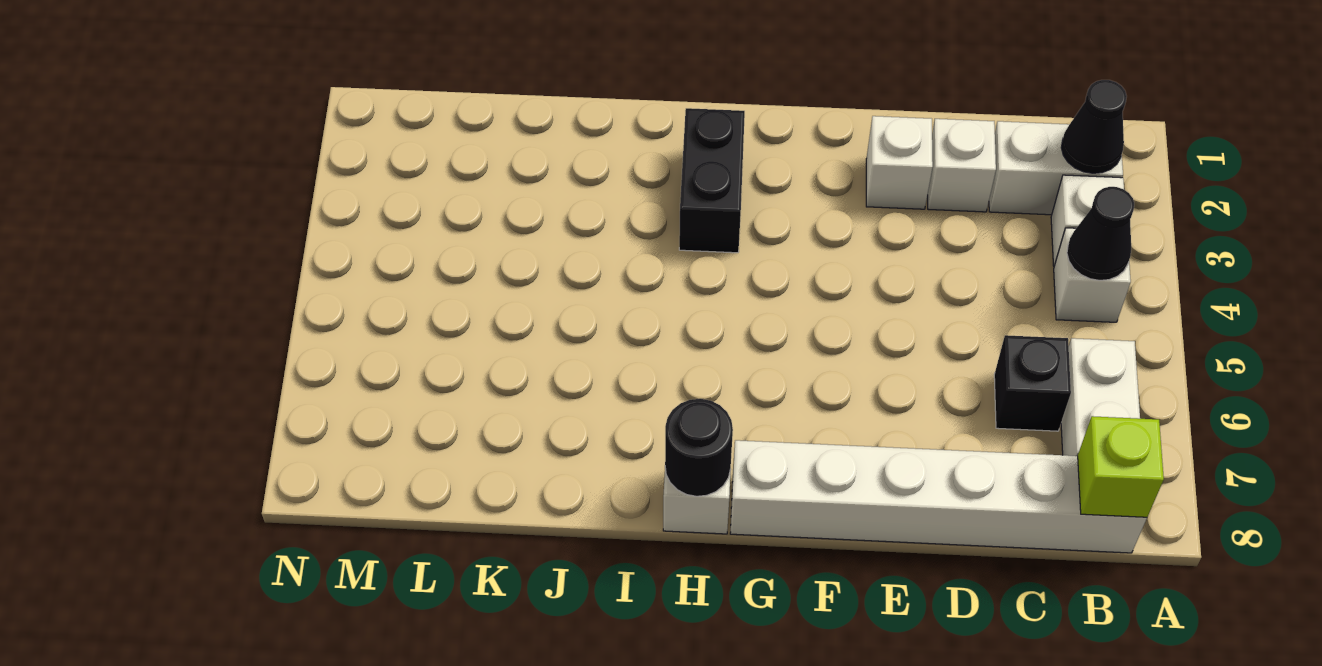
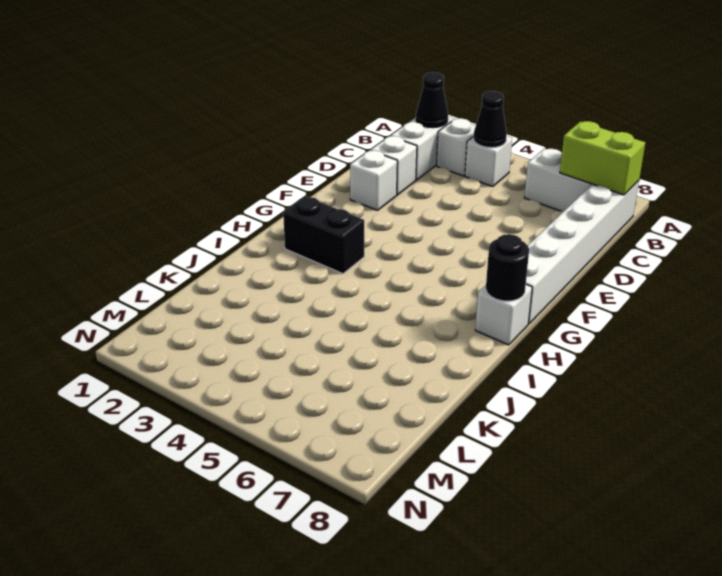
lime brick B8 level 2 -> lime brick B7:B8 level 2
black brick C6 level 1 -> none

